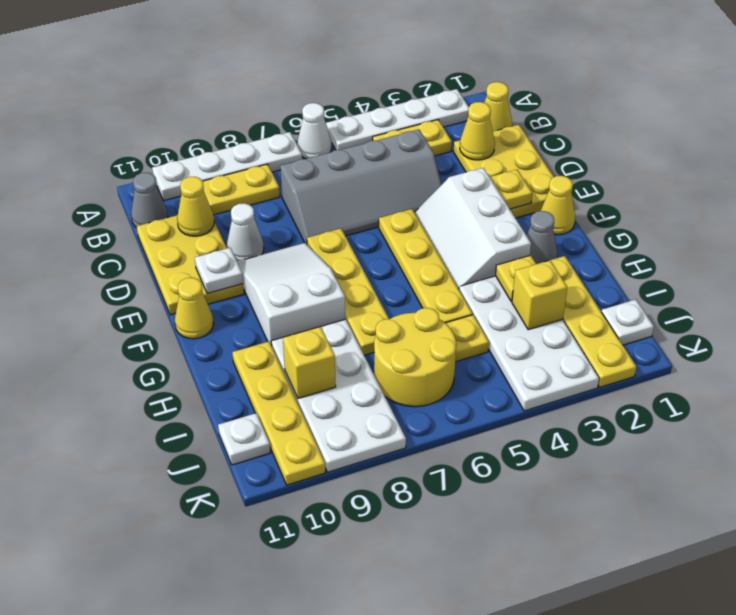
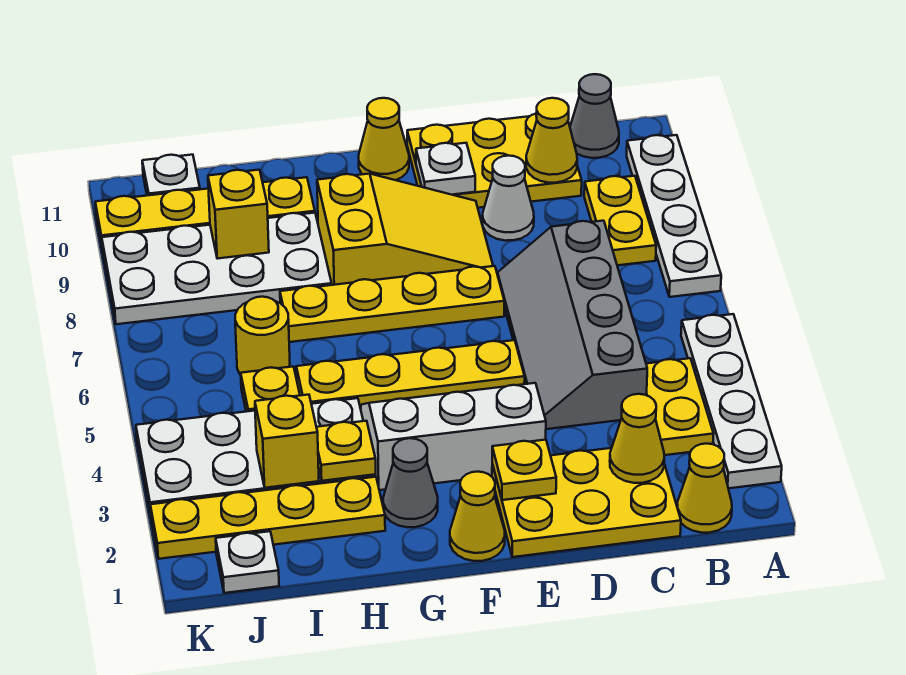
white cone A6 level 1 -> none
white slope E8:G9 level 1 top G -> yellow slope E8:G9 level 1 top G
yellow round brick I6:J7 level 1 -> yellow round brick I6 level 1

